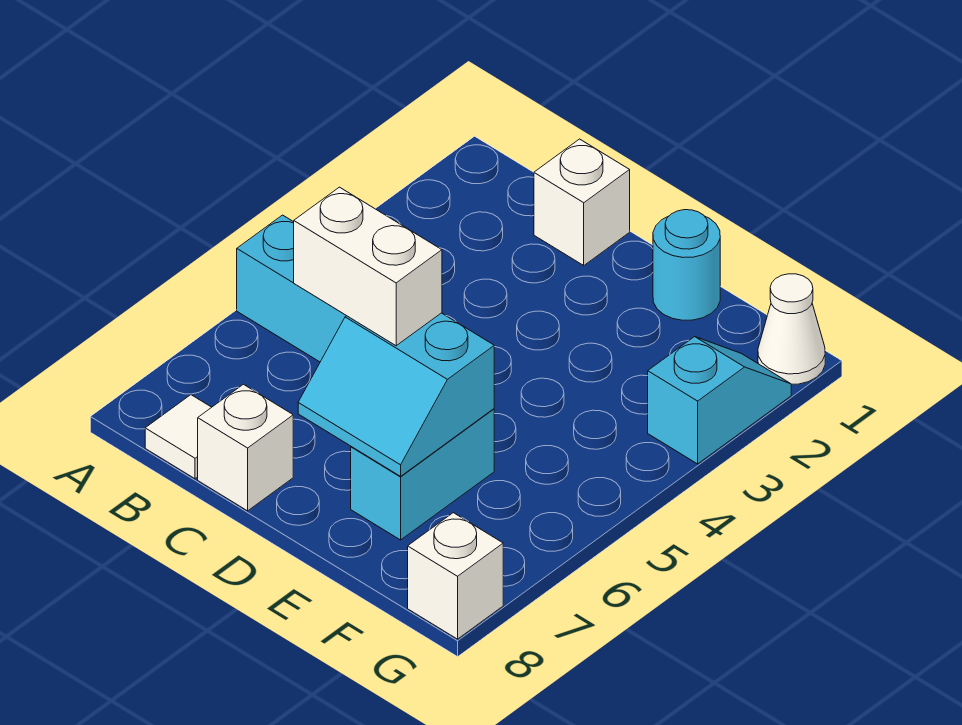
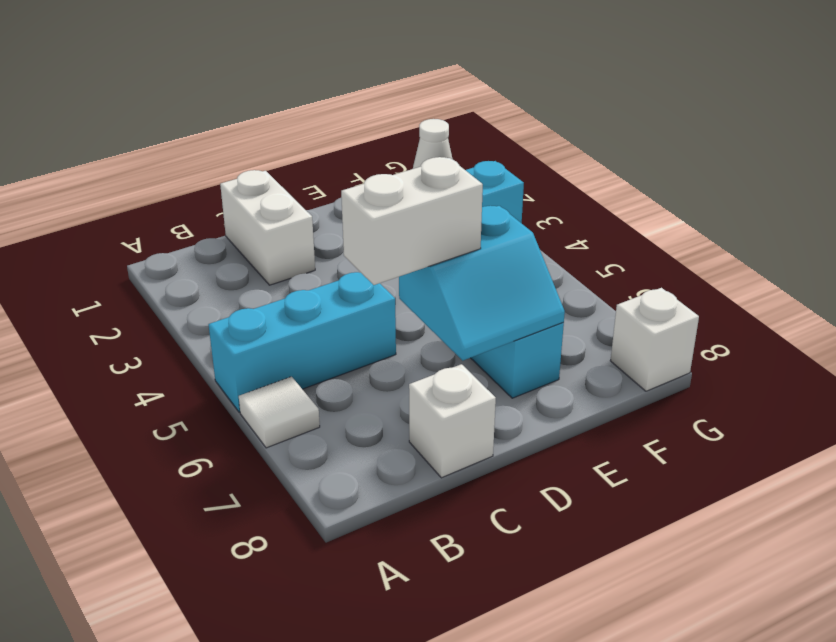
white tile B8 level 1 -> white tile A6 level 1
white brick C1 level 1 -> white brick C1:C2 level 1
cyan round brick E1 level 1 -> none

